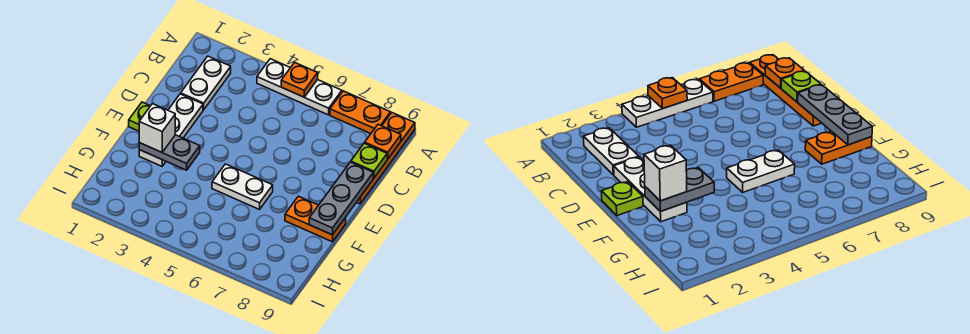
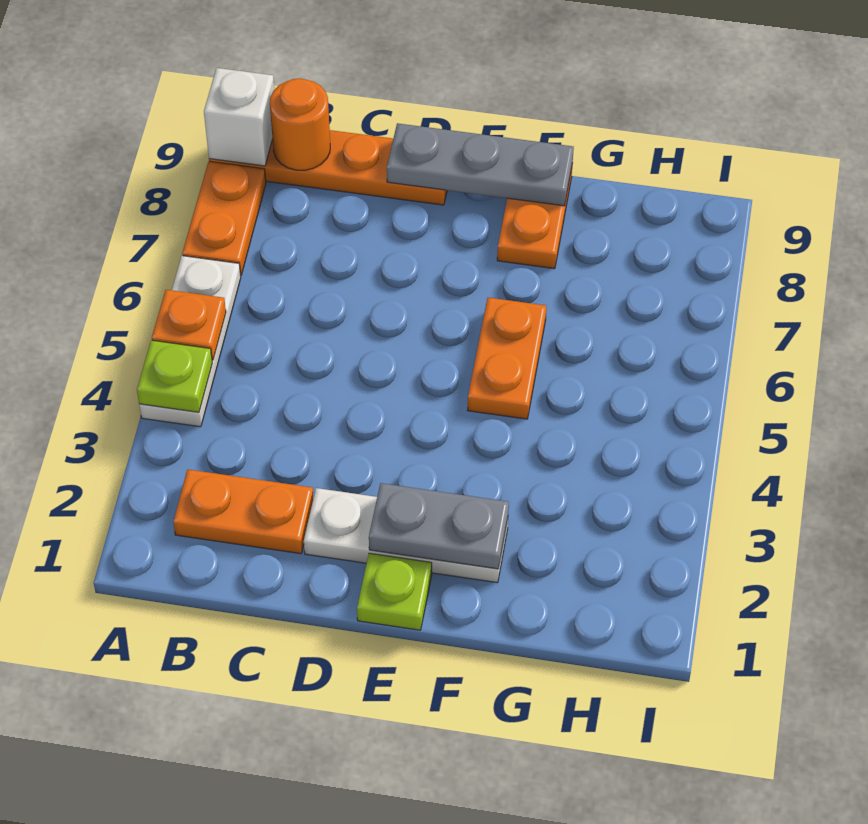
white plate B2:C2 level 1 -> orange plate B2:C2 level 1
orange plate B9 level 2 -> orange round brick B9 level 2
lime plate C9 level 2 -> lime plate A4 level 2
grey plate F2:F3 level 2 -> grey plate E2:F2 level 2
white brick F2 level 3 -> white brick A9 level 2
white plate F5:F6 level 1 -> orange plate F5:F6 level 1

